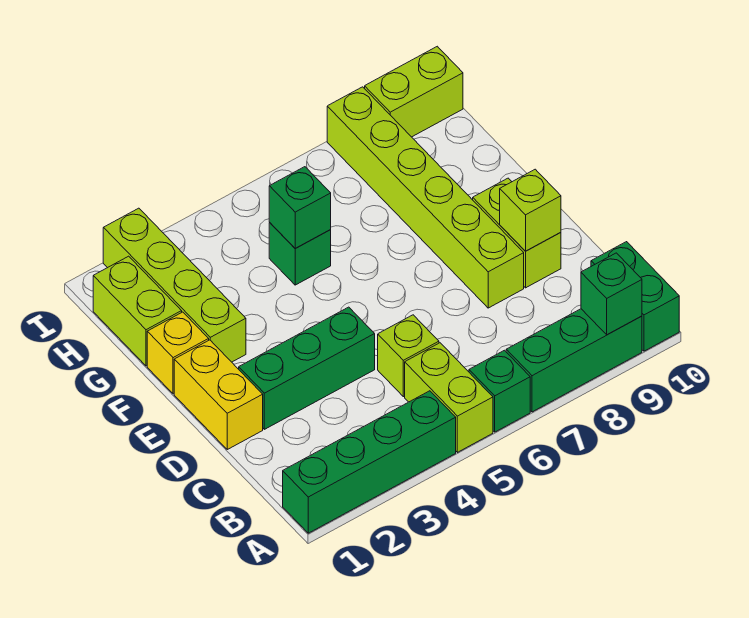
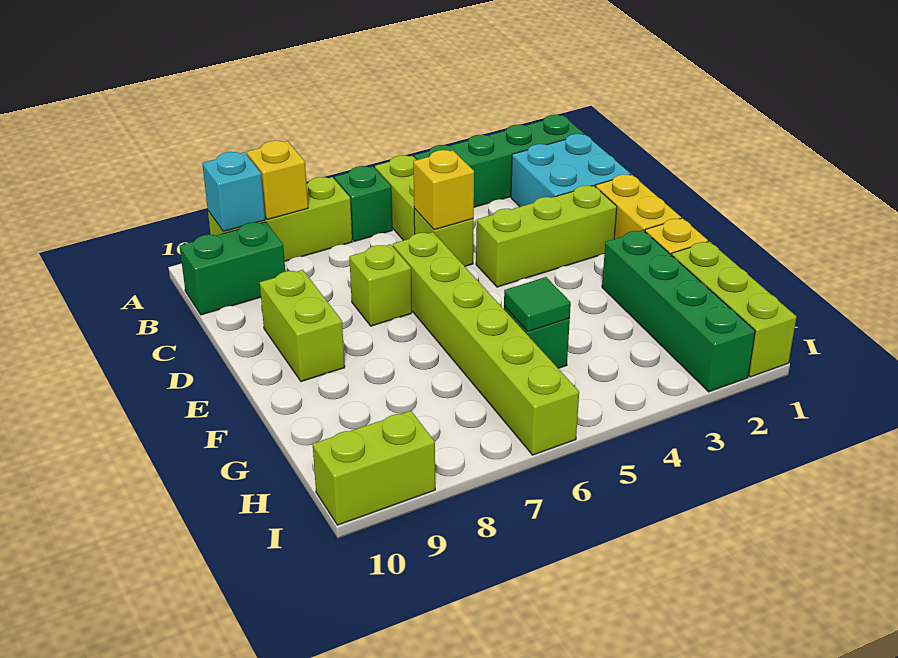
green brick A7:A9 level 1 -> lime brick A7:A9 level 1
none -> yellow brick A8 level 2
green brick A9 level 2 -> cyan brick A9 level 2
green brick A10:B10 level 1 -> green brick B9:B10 level 1
none -> cyan brick B1:C2 level 1
none -> yellow brick C5 level 2
green brick D2:D4 level 1 -> lime brick D2:D4 level 1
lime brick D8:I8 level 1 -> lime brick D6:I6 level 1
lime brick D9 level 2 -> lime brick D7 level 1
lime brick F2:I2 level 1 -> green brick F2:I2 level 1
lime brick G1:H1 level 1 -> lime brick G1:I1 level 1
green brick G5 level 2 -> green tile G5 level 2

